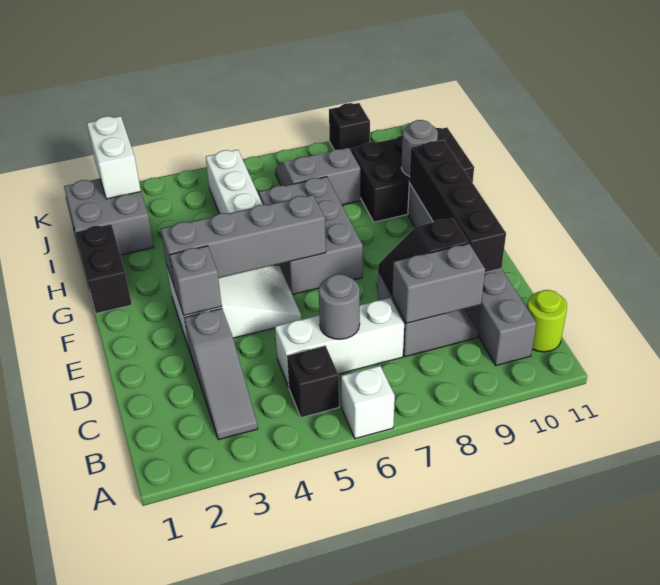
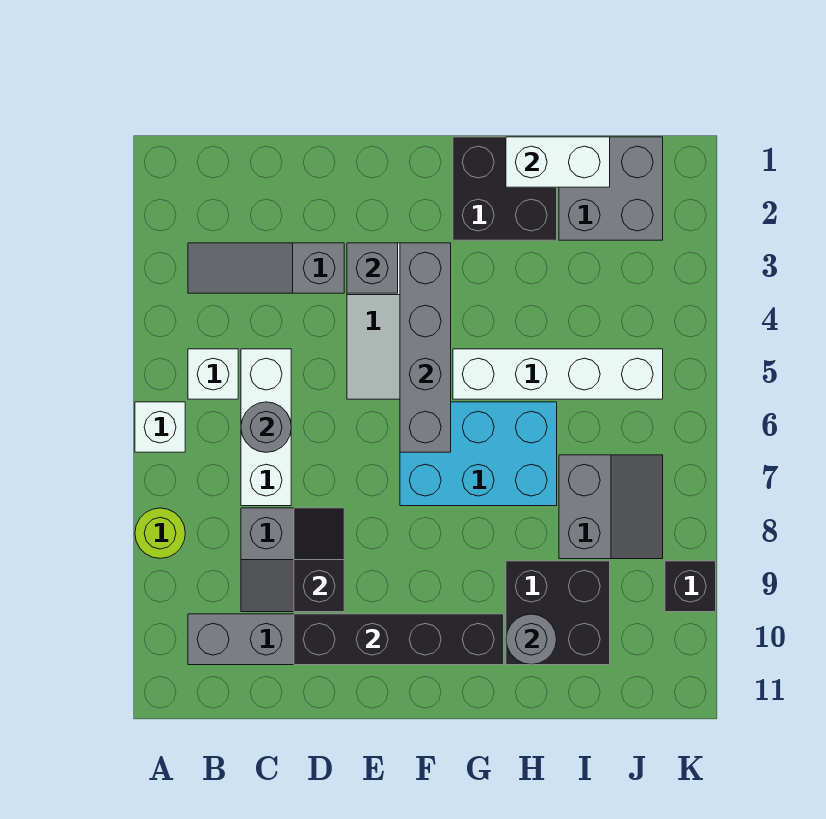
black brick B5 level 1 -> white brick B5 level 1
lime round brick B11 level 1 -> lime round brick A8 level 1
grey brick C8:C9 level 2 -> none
grey brick F6:H7 level 1 -> cyan brick F6:H7 level 1
black brick G1:H1 level 1 -> black brick G1:H2 level 1
black brick H9:I11 level 1 -> black brick H9:I10 level 1
white brick J2:K2 level 2 -> white brick H1:I1 level 2

